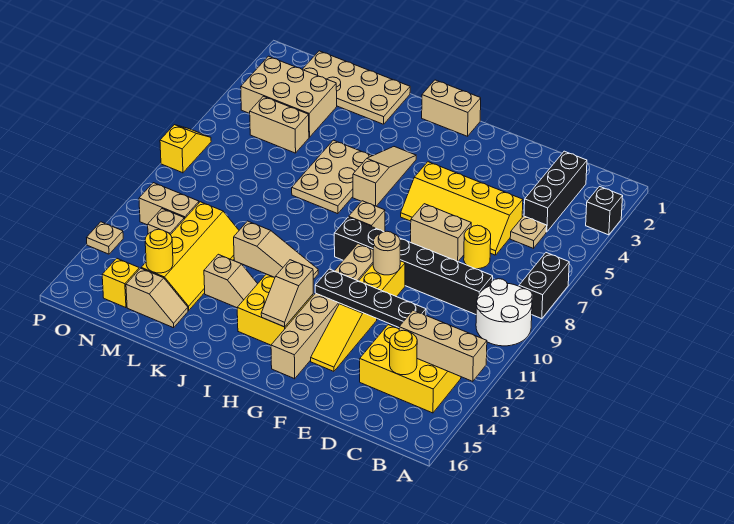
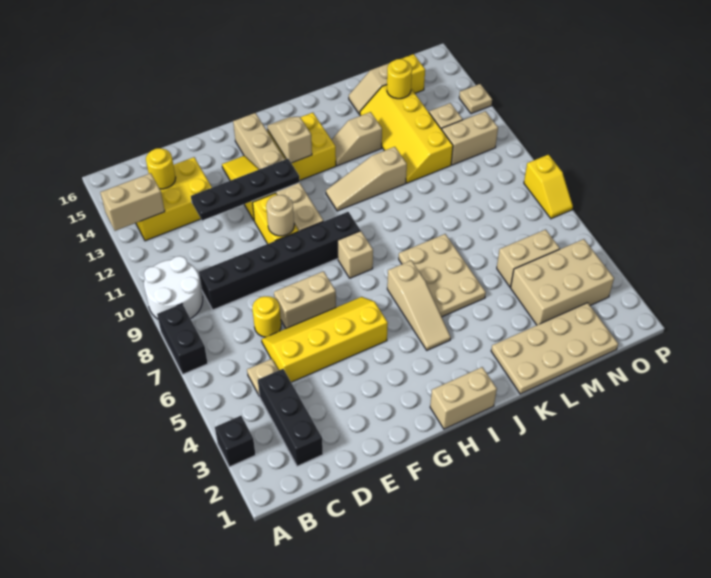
tan brick A13:C13 level 2 -> tan brick A13:B13 level 2

